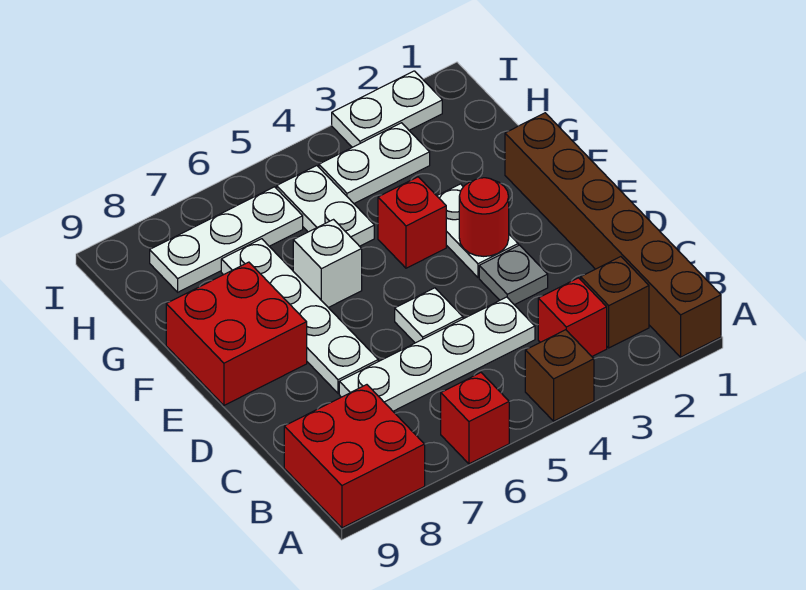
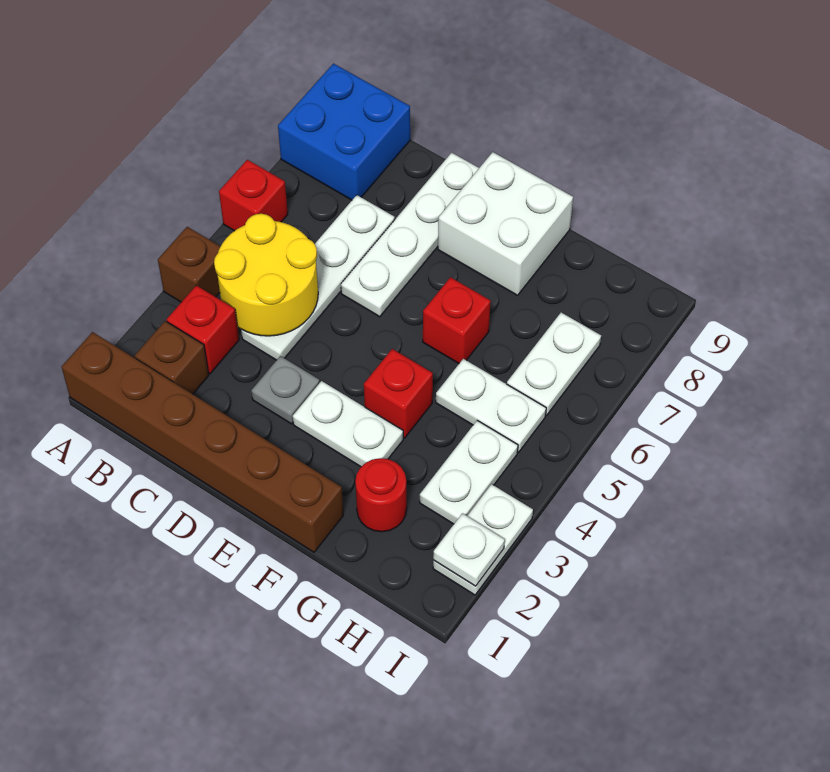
red brick A8:B9 level 1 -> blue brick A8:B9 level 1
none -> yellow round brick B4:C5 level 2
white plate D5 level 1 -> white plate I2 level 2
white plate D7:G7 level 1 -> white plate D6:D9 level 1
red round brick E3 level 2 -> red round brick G2 level 1
red brick E8:F9 level 1 -> white brick E8:F9 level 1
white brick F6 level 1 -> red brick F6 level 1
white plate H6:H8 level 1 -> white plate H6:H7 level 1

